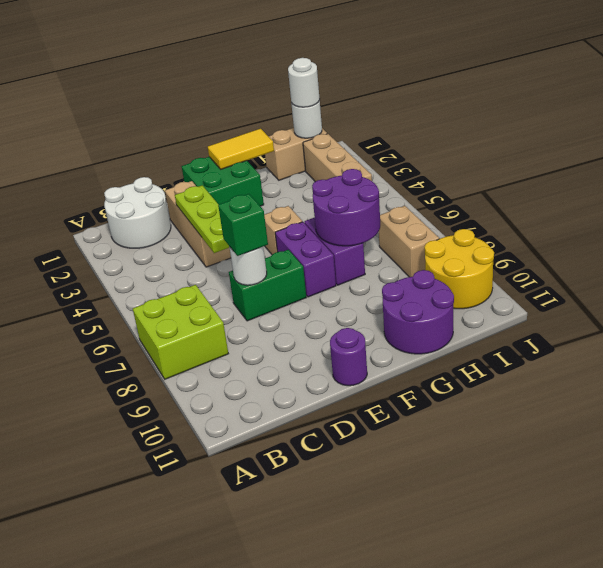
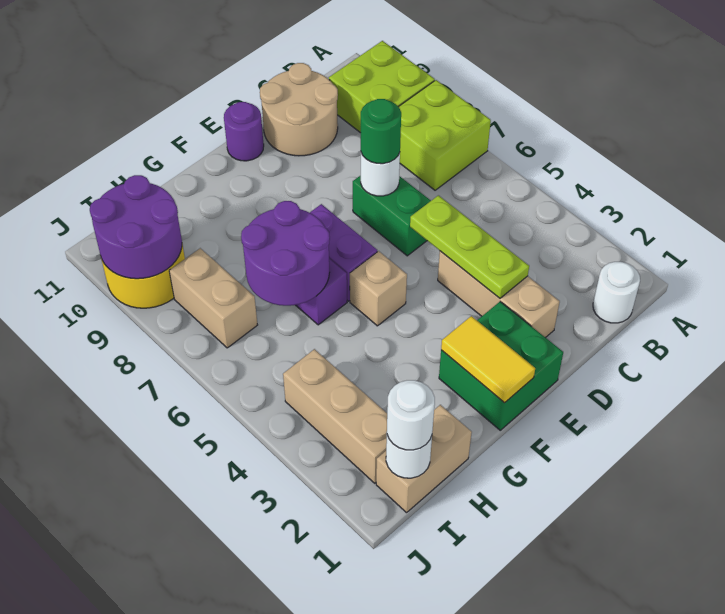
none -> lime brick A9:B10 level 1
white round brick B1:C2 level 1 -> white round brick B1 level 1
none -> tan round brick C10:D11 level 1
green brick D7:E7 level 1 -> green brick D6:D7 level 1
green brick D7 level 3 -> green round brick D7 level 3
yellow tile F1:G1 level 2 -> yellow tile F1:F2 level 2
purple round brick G10:H11 level 1 -> purple round brick I9:J10 level 2

